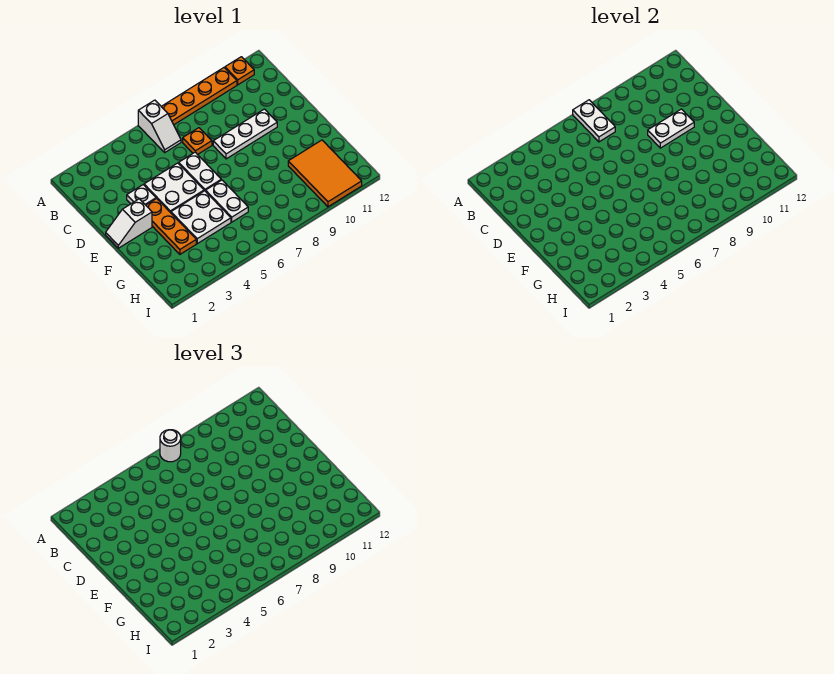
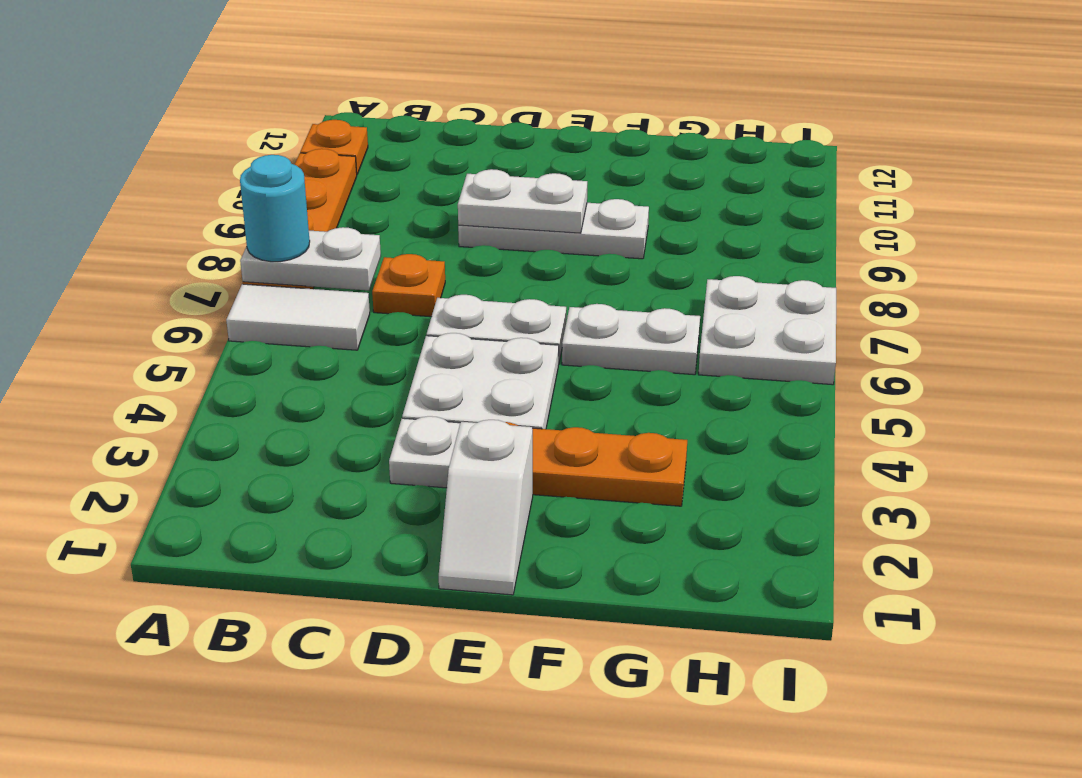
white slope A6:B6 level 1 top A -> white tile A6:B6 level 1
white round brick A7 level 3 -> cyan round brick A7 level 3
white plate D8:D10 level 1 -> white plate D9:F9 level 1
white plate D9:D10 level 2 -> white plate D9:E9 level 2
white plate F4:G5 level 1 -> white plate H6:I7 level 1
orange tile G10:I11 level 1 -> none

